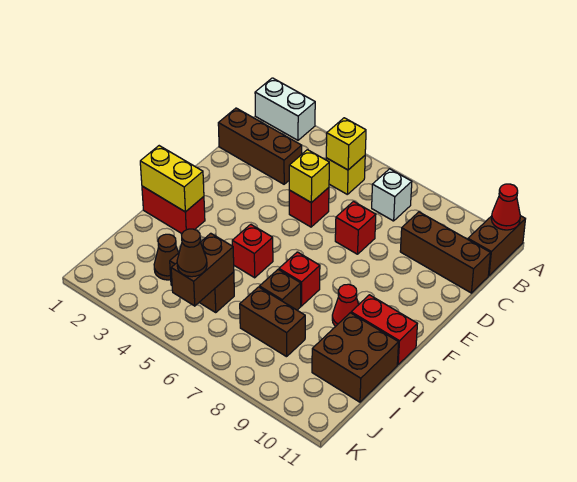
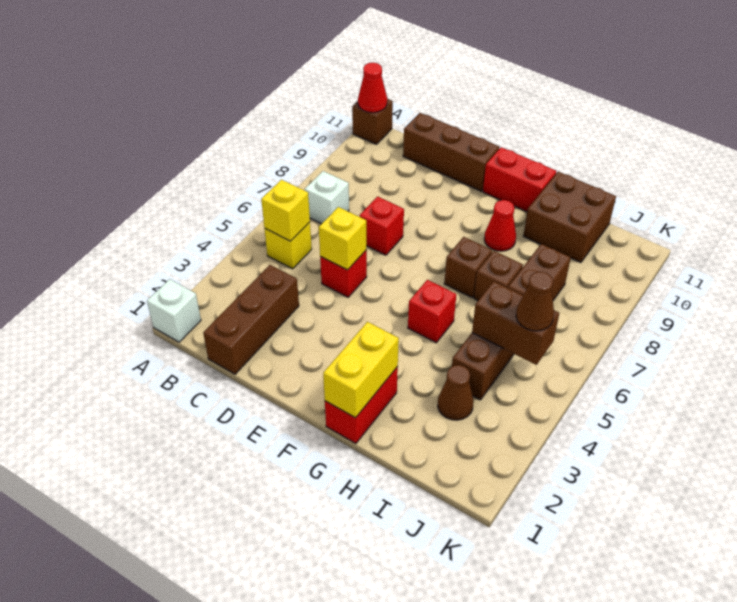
white brick A1:A2 level 1 -> white brick A1 level 1
brown brick A11:B11 level 1 -> brown brick A11 level 1
brown brick C9:C11 level 1 -> brown brick C11:E11 level 1
red brick G7 level 1 -> brown brick G7 level 1
red brick G10:G11 level 1 -> red brick F11:G11 level 1

